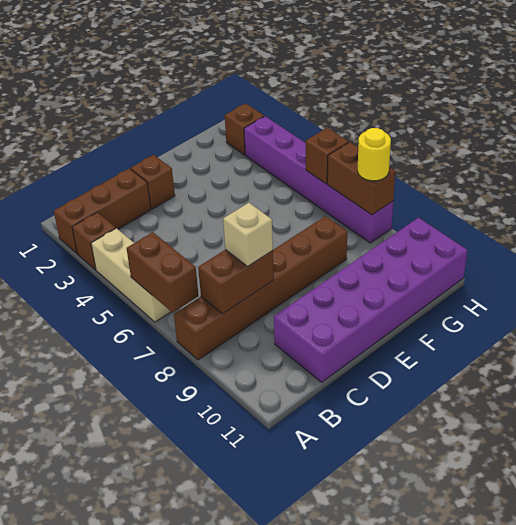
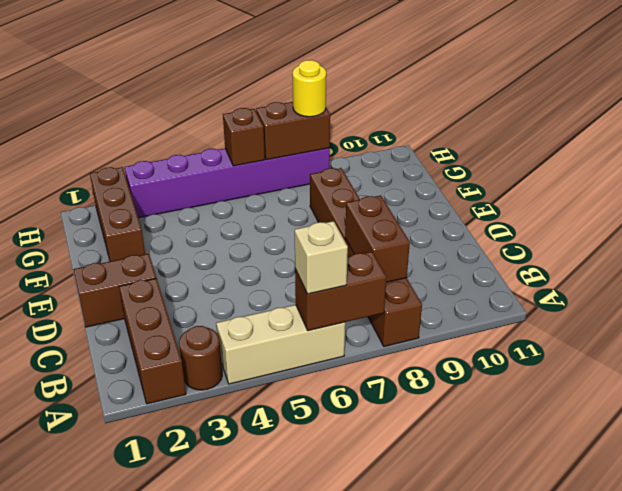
brown brick A3 level 1 -> brown round brick A3 level 1
tan brick C8 level 3 -> tan brick A6 level 3
purple brick C10:H11 level 1 -> none
brown brick D2 level 1 -> brown brick D1:D2 level 1
brown brick H2 level 1 -> brown brick F2:H2 level 1

